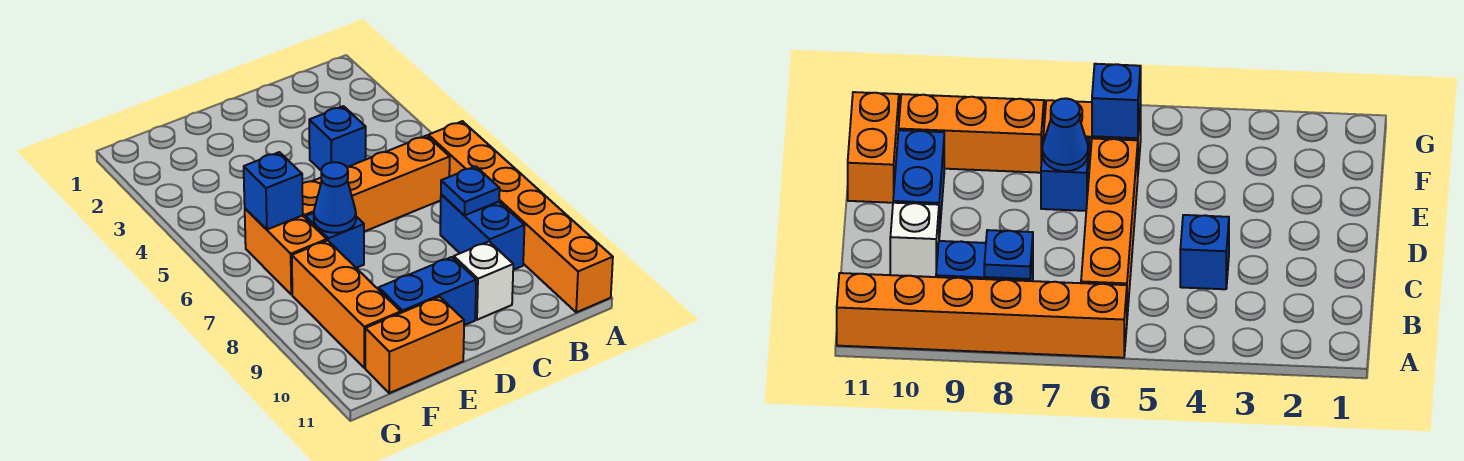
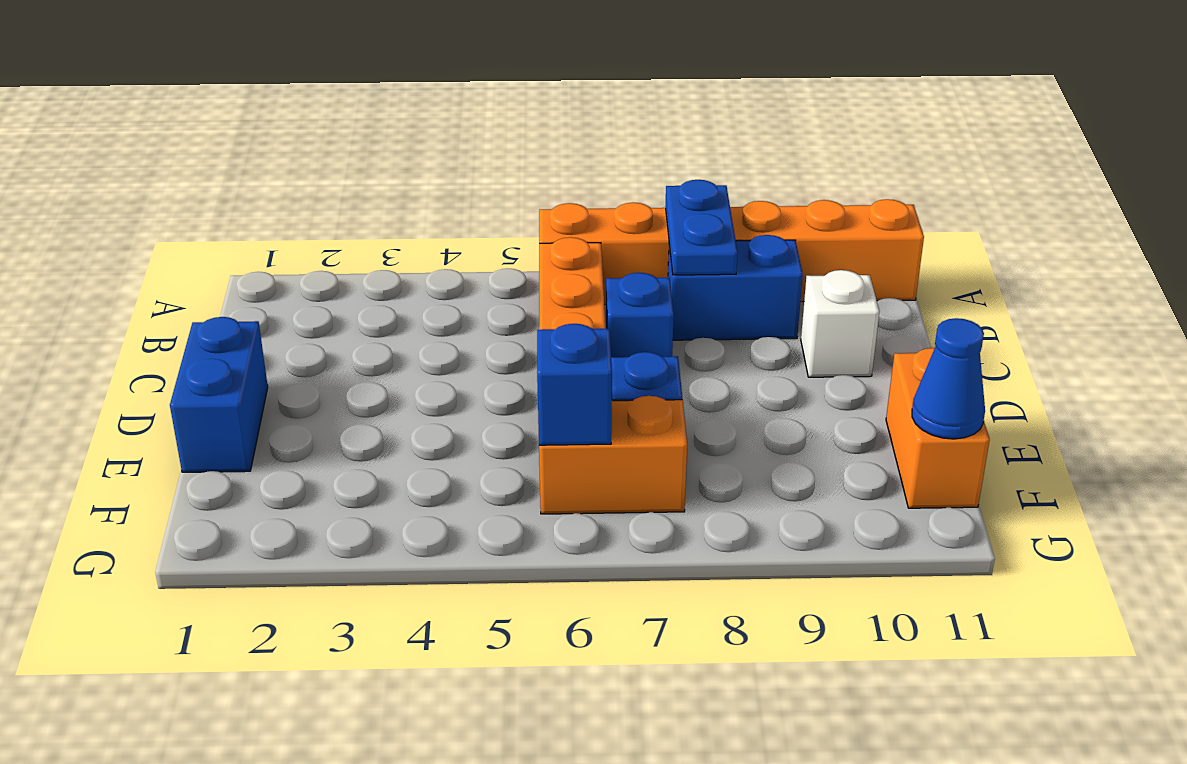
blue plate B8 level 2 -> blue plate A8:B8 level 2
blue brick C4 level 1 -> blue brick C7 level 1
blue brick D10:E10 level 1 -> blue brick D1:E1 level 1
blue cone E7 level 2 -> blue cone F11 level 2
orange brick F8:F10 level 1 -> none

